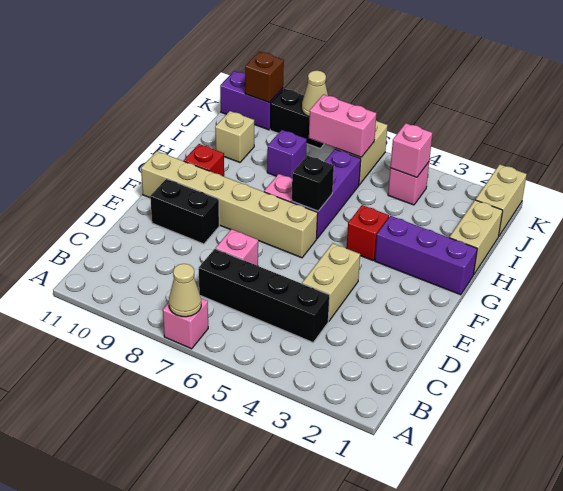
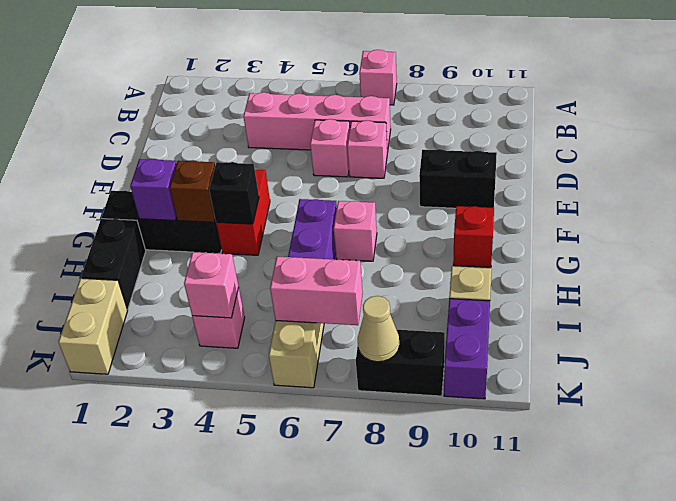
tan cone A7 level 2 -> none
black brick C4:C7 level 1 -> pink brick C4:C7 level 1
tan brick D4:E4 level 1 -> none
none -> pink brick D6 level 1
tan brick F6:F11 level 1 -> none
purple brick G1:G3 level 1 -> black brick G1:G3 level 1
red brick G4 level 1 -> red brick F4:G4 level 1
black brick G6 level 2 -> black brick G4 level 2
tan brick H1:I1 level 1 -> black brick H1:I1 level 1
purple brick I8 level 1 -> purple brick G2 level 2
purple brick K10:K11 level 1 -> purple brick J10:K10 level 1
brown brick K10 level 2 -> brown brick G3 level 2

